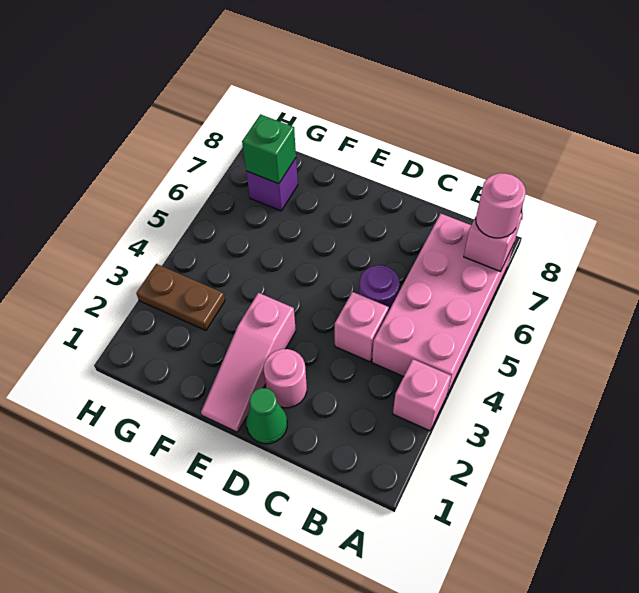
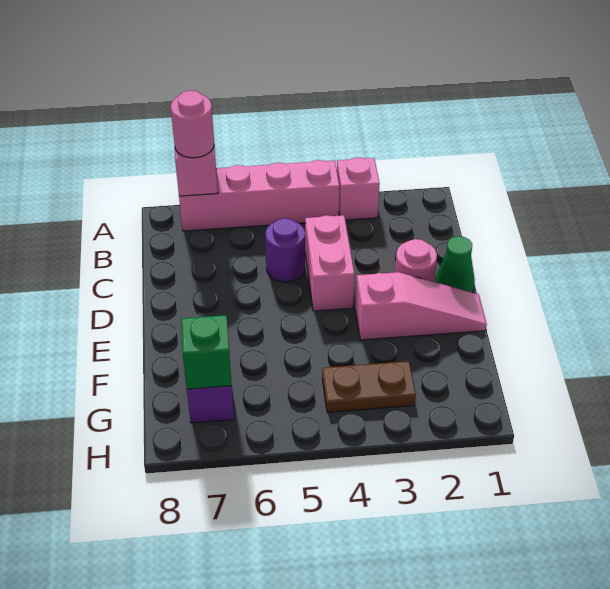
pink brick A4:B7 level 1 -> pink brick A4:A7 level 1
pink brick C4 level 1 -> pink brick C4:D4 level 1
brown plate G3:H3 level 1 -> brown plate G3:G4 level 1

